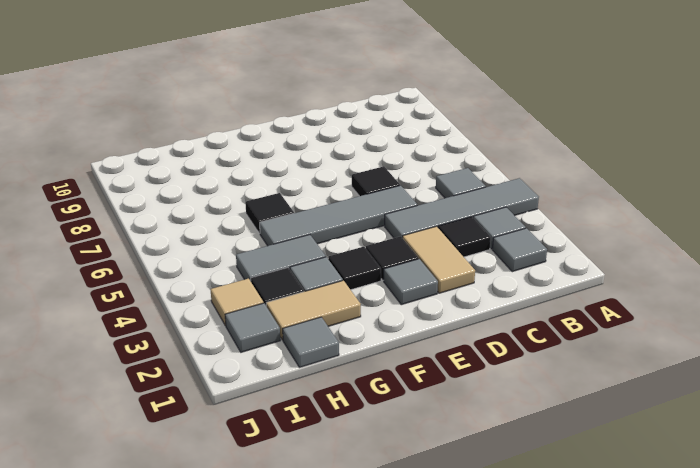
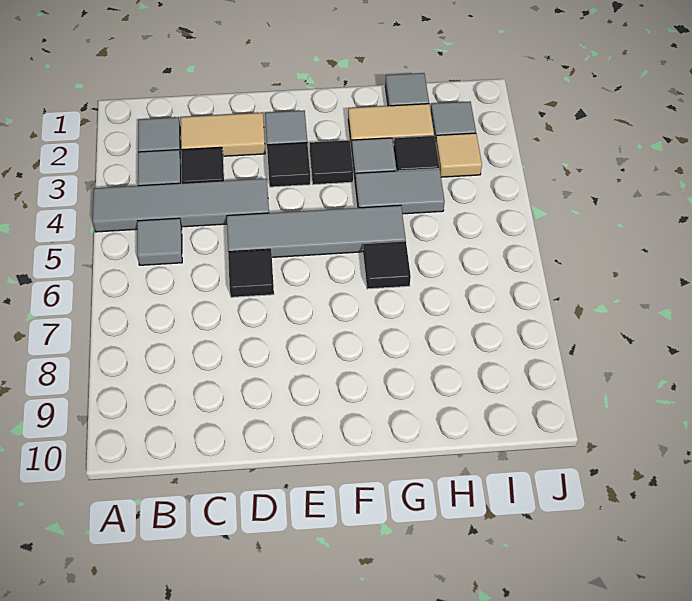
tan tile D2:D3 level 1 -> tan tile C2:D2 level 1

